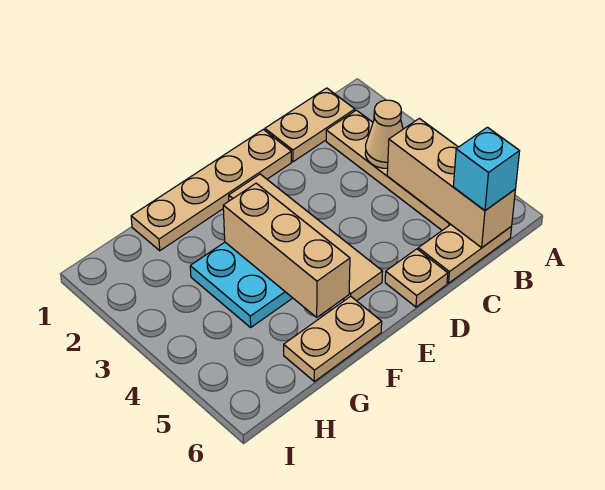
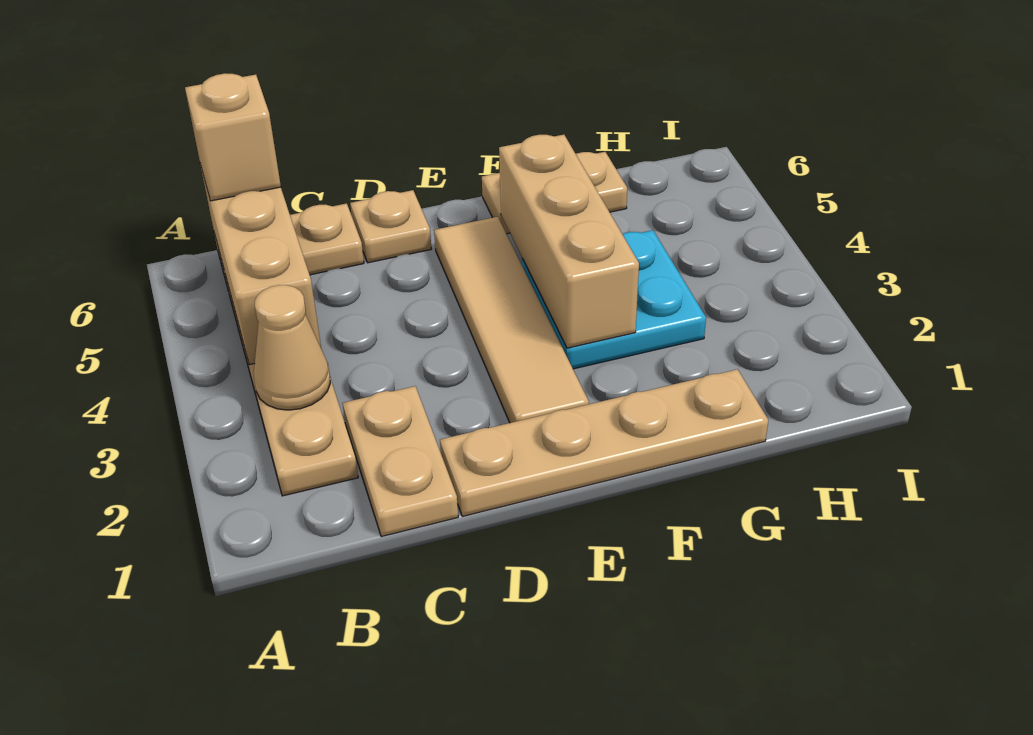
tan plate B1:C1 level 1 -> tan plate C1:C2 level 1
cyan brick B6 level 3 -> tan brick B6 level 3

